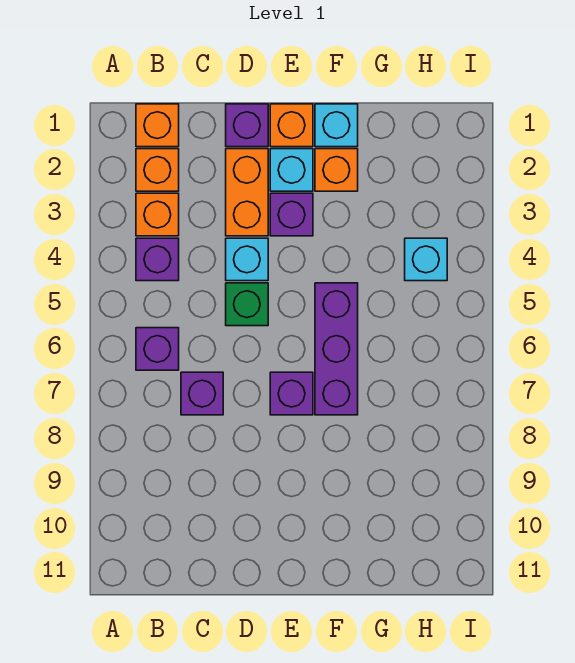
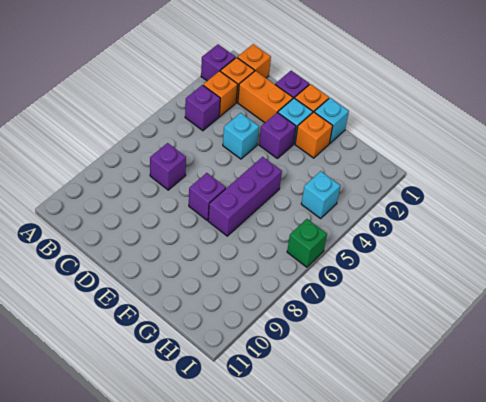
purple brick B6 level 1 -> purple brick A2 level 1
orange brick D2:D3 level 1 -> orange brick C2:D2 level 1
green brick D5 level 1 -> green brick I6 level 1

